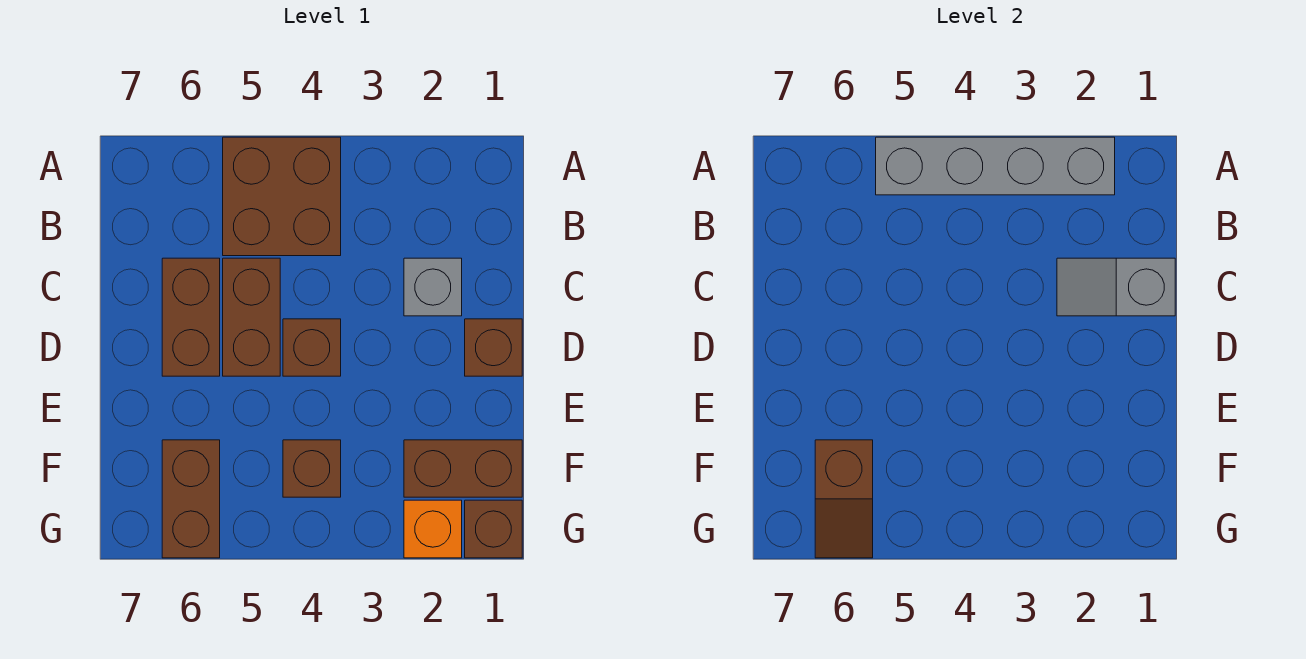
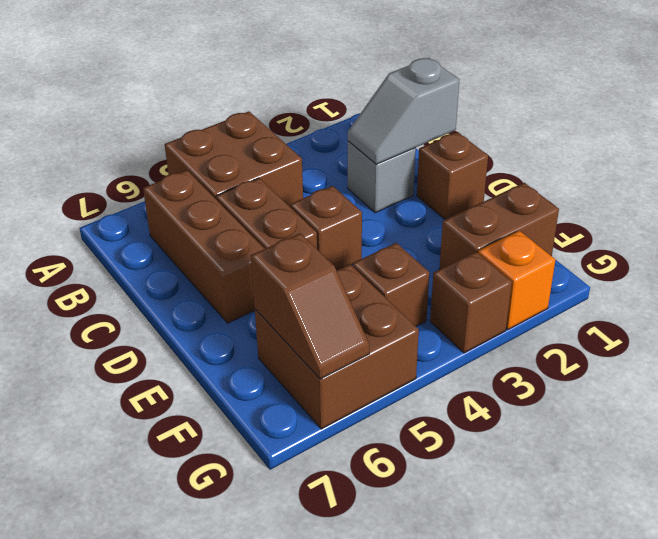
grey brick A2:A5 level 2 -> none
brown brick C6:D6 level 1 -> brown brick B6:D6 level 1
brown brick F6:G6 level 1 -> brown brick F5:G6 level 1
brown brick G1 level 1 -> brown brick G3 level 1

